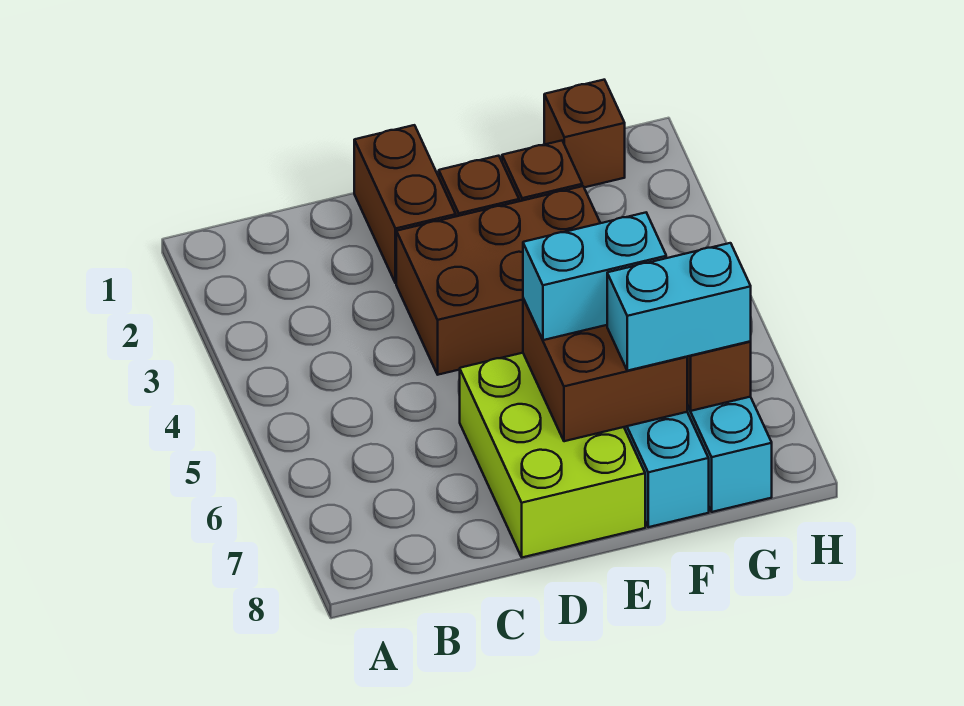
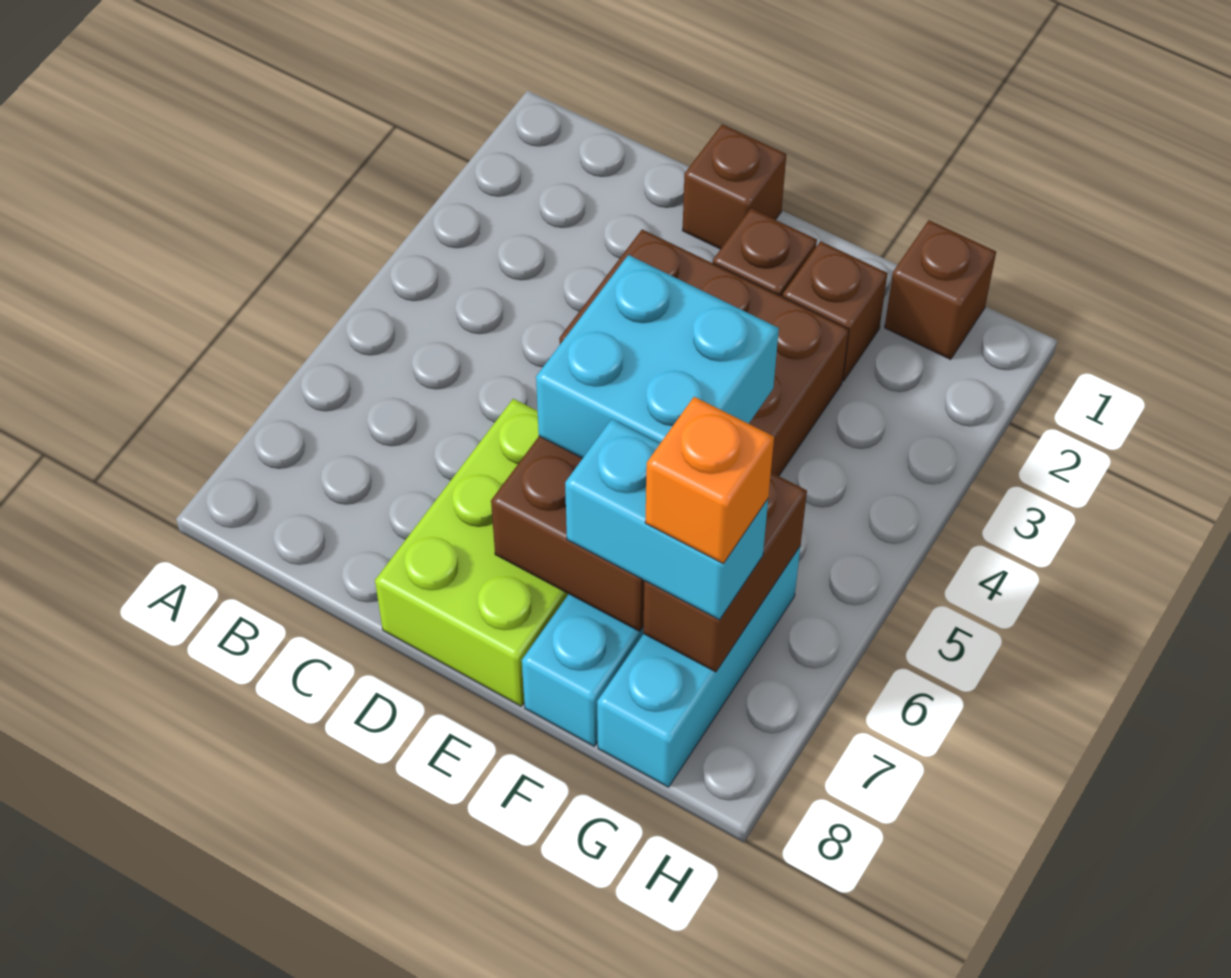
brown brick D1:D2 level 1 -> brown brick D1 level 1
cyan brick E6:F6 level 3 -> cyan brick E5:F6 level 3
none -> orange brick G7 level 4

